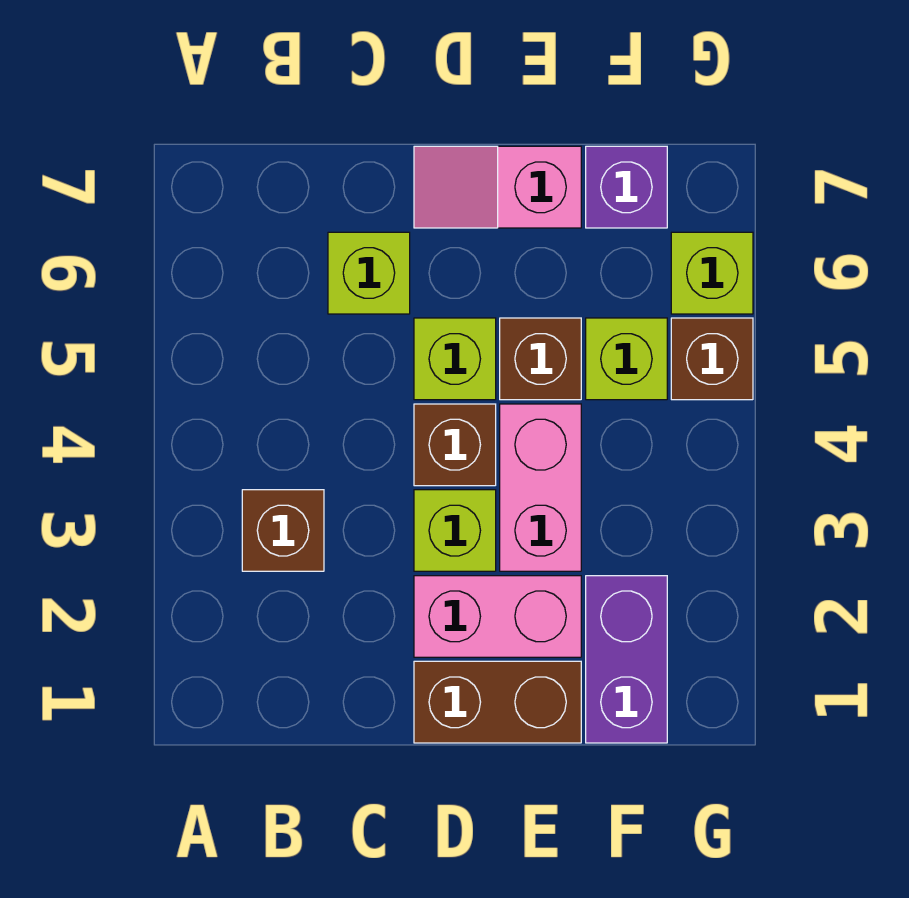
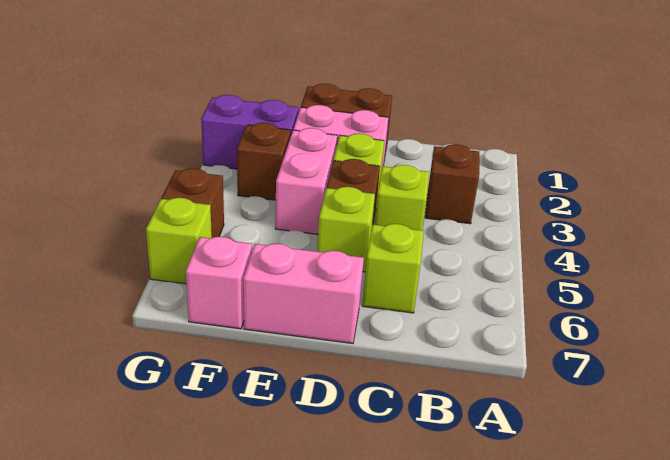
pink slope D7:E7 level 1 top E -> pink brick D7:E7 level 1
brown brick E5 level 1 -> brown brick F3 level 1
purple brick F1:F2 level 1 -> purple brick F2:G2 level 1
lime brick F5 level 1 -> lime brick C4 level 1
purple brick F7 level 1 -> pink brick F7 level 1

